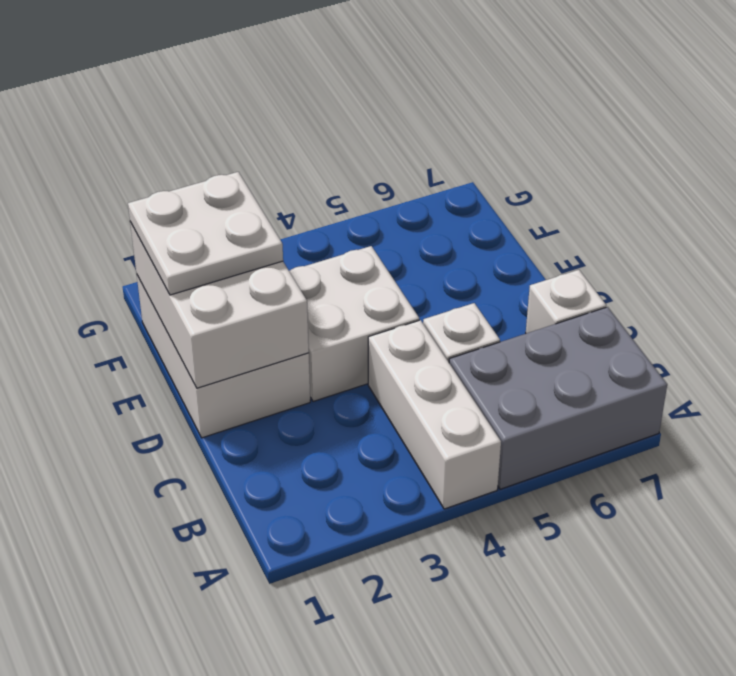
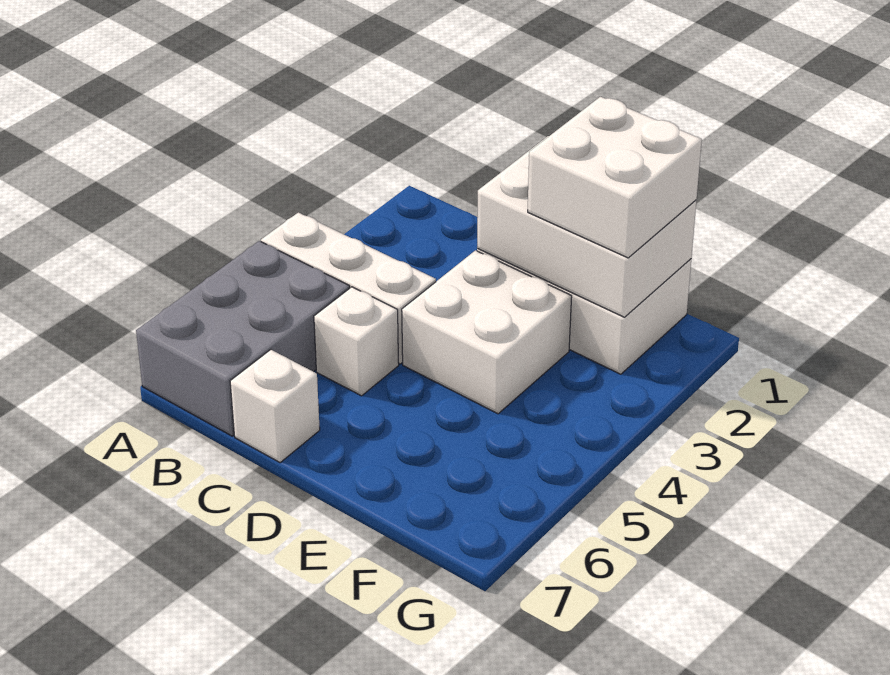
white plate E1:F2 level 3 -> white brick E1:F2 level 3

